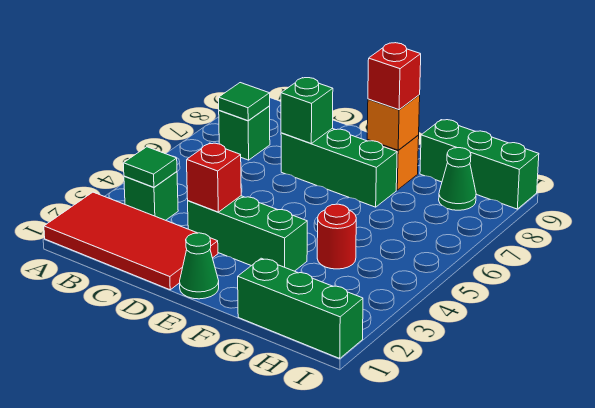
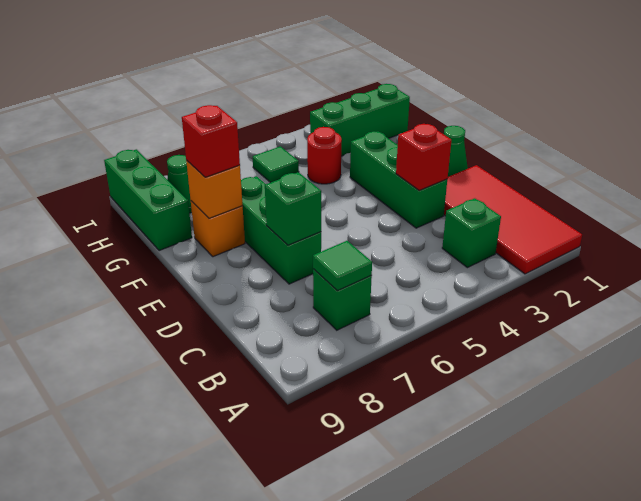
green tile B3 level 2 -> green tile H5 level 1
green brick G1:I1 level 1 -> green brick H1:H3 level 1

